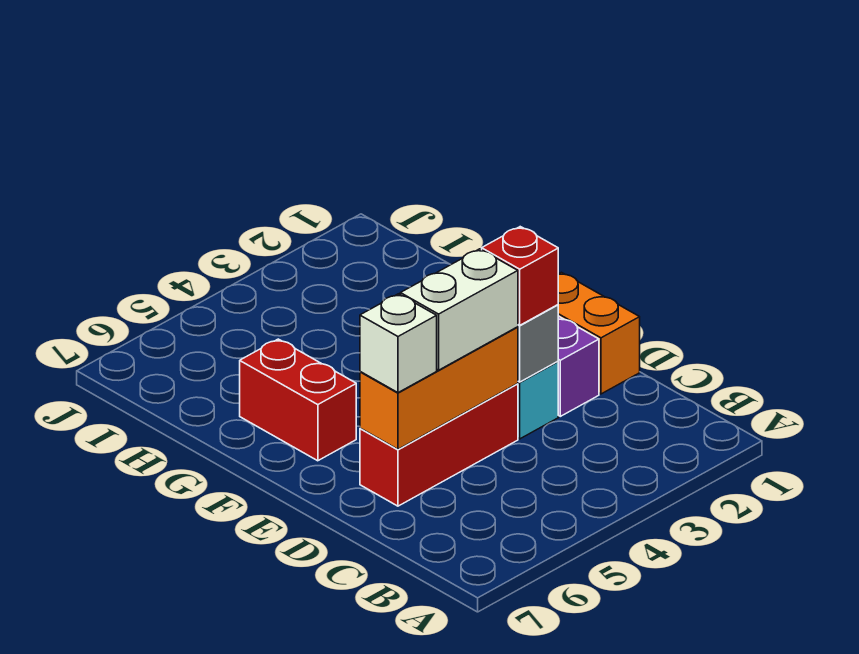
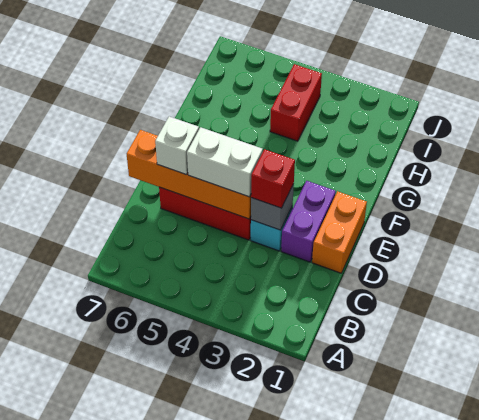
orange brick D4:D6 level 2 -> orange brick D4:D7 level 2
red brick F6:G6 level 1 -> red brick H4:I4 level 1

